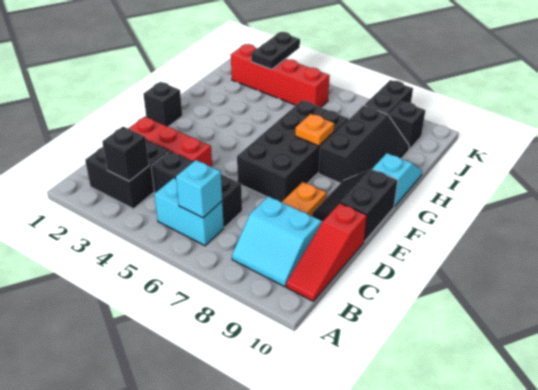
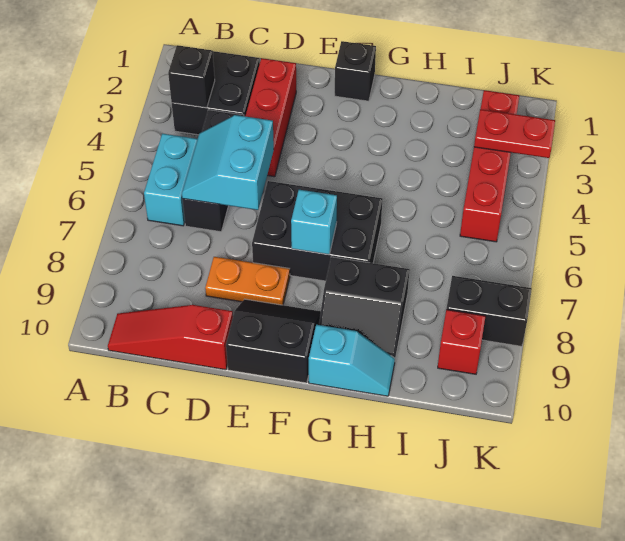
cyan brick B6 level 2 -> cyan brick F7 level 2
cyan slope B8:C9 level 1 top C -> cyan slope C5:D6 level 2 top D
black brick E6:H7 level 1 -> black brick E6:G7 level 1
orange plate G7 level 2 -> none
black slope G8:I9 level 1 top 8 -> black slope G8:H9 level 1 top 8
black plate J3:K3 level 2 -> red plate J3:K3 level 2
black brick J9 level 1 -> red brick J9 level 1

